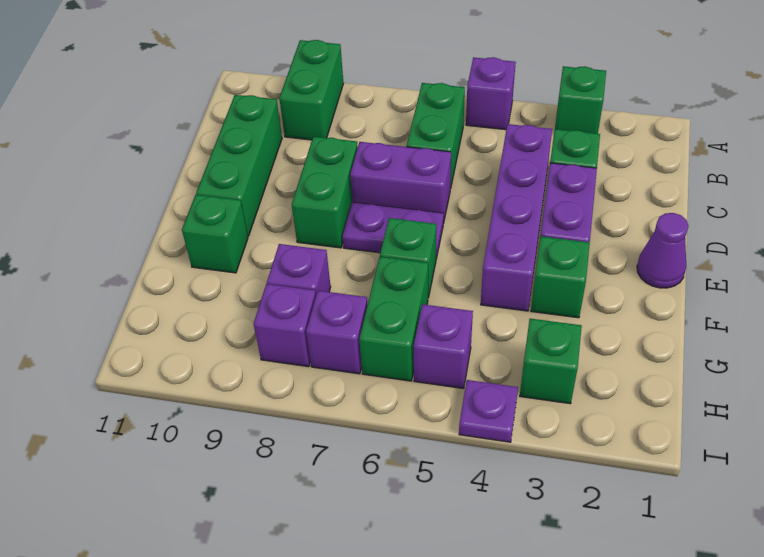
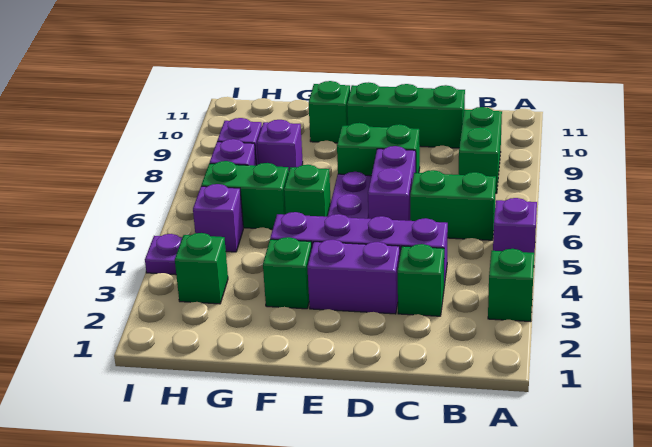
green brick A9:B9 level 1 -> green brick B8:B9 level 1
purple cone E1 level 1 -> none

